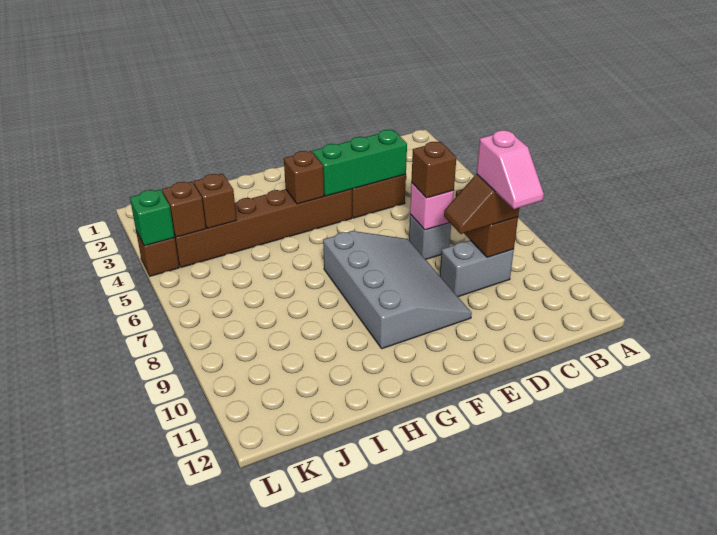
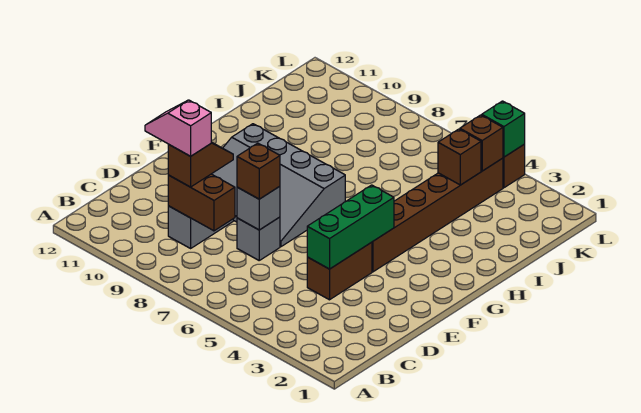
pink brick D7 level 2 -> grey brick D7 level 2
brown brick G4 level 2 -> none

